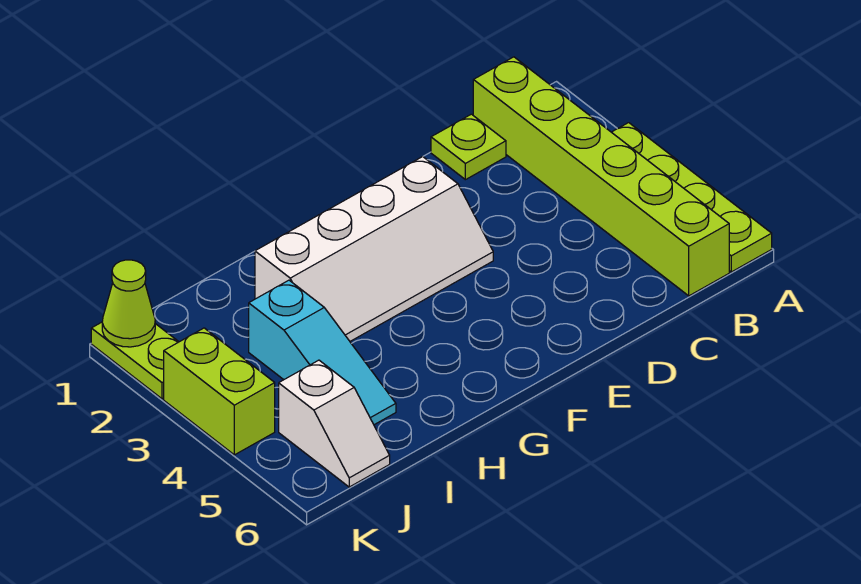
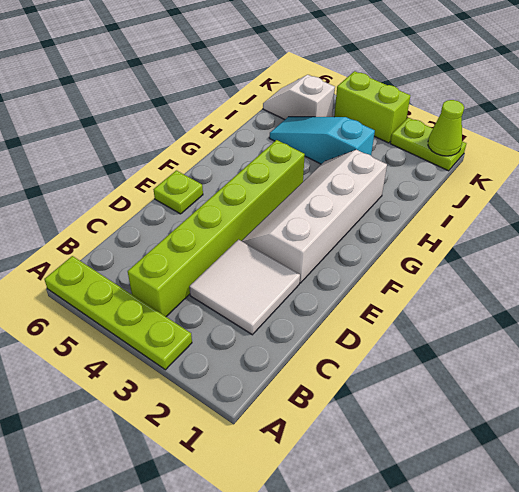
lime brick B1:B6 level 1 -> lime brick B4:G4 level 1
lime plate C1 level 1 -> lime plate E6 level 1
none -> white tile C2:D3 level 1

